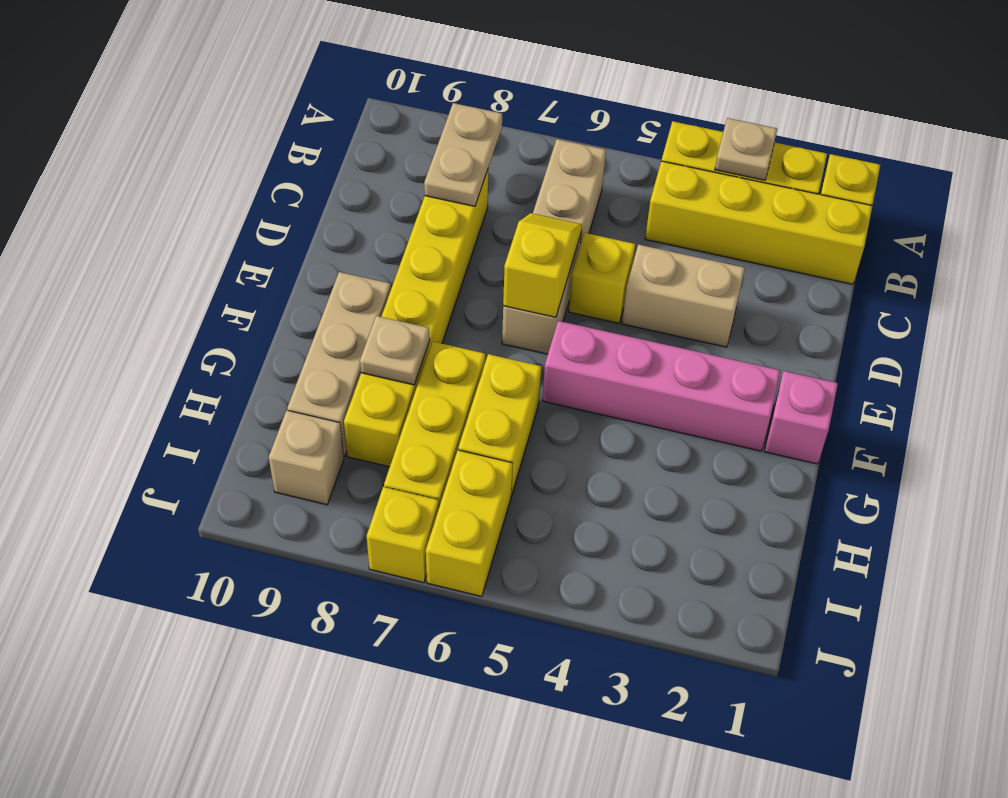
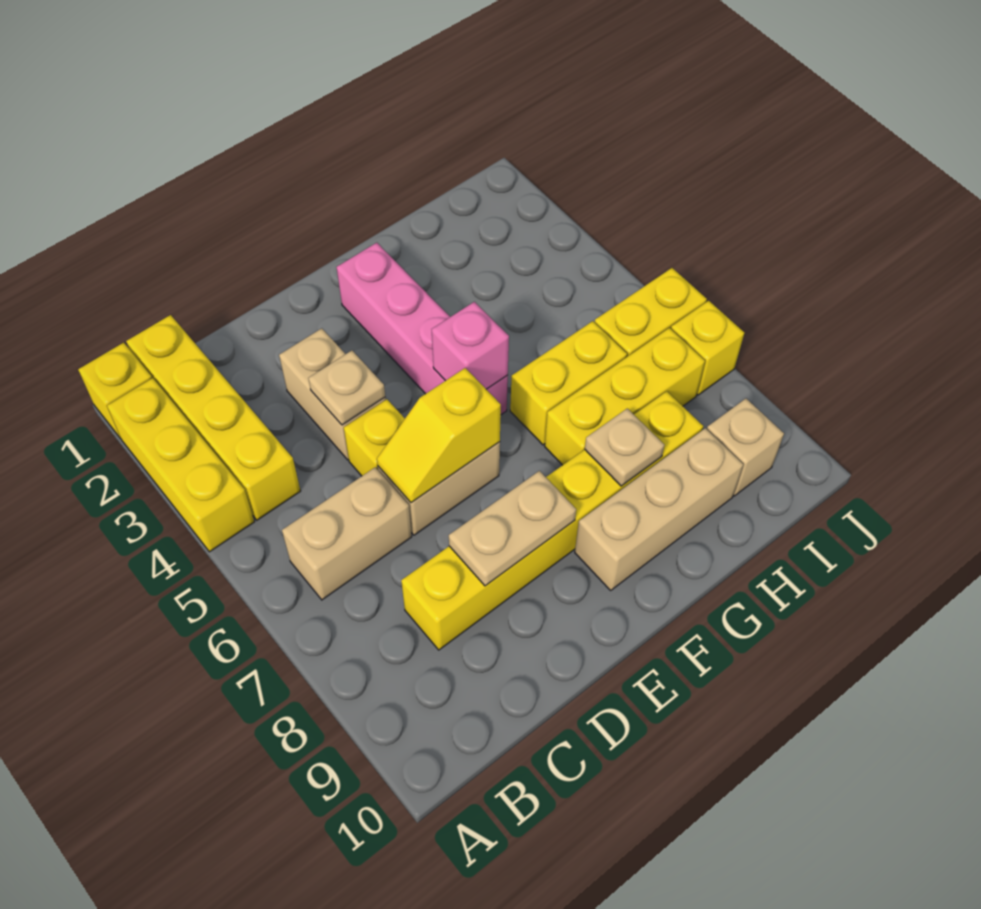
tan plate A3 level 2 -> tan plate D4 level 2
tan plate B8:C8 level 2 -> tan plate D8:E8 level 2
pink brick F1 level 1 -> pink brick F5 level 2

